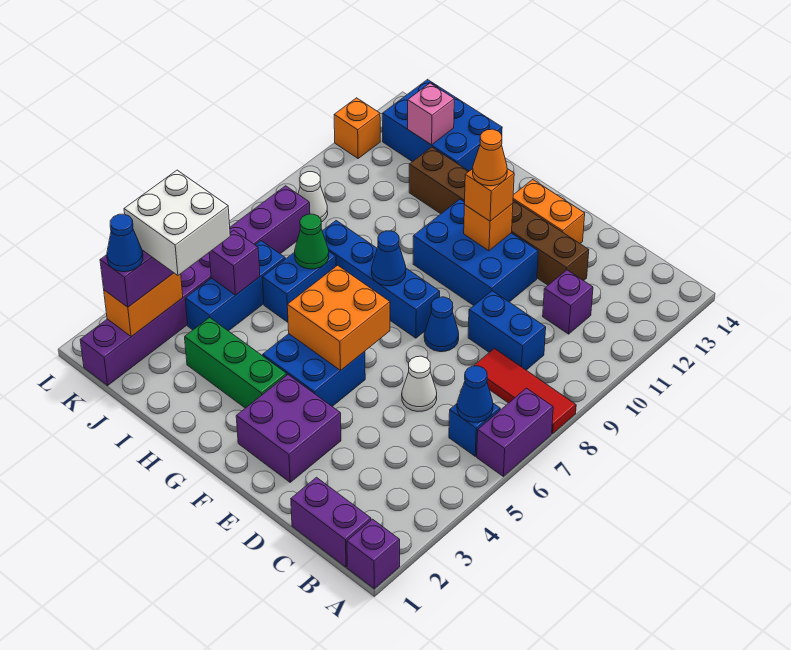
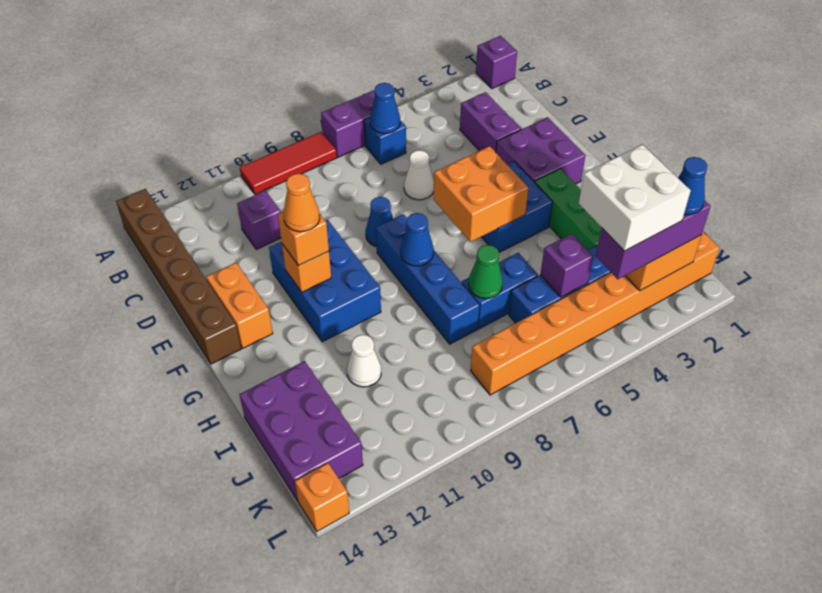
red tile A8:C8 level 1 -> red tile A8:A10 level 1
purple brick B1:C1 level 1 -> purple brick C3:D3 level 1
blue brick C9:D9 level 1 -> none
brown brick D12:I12 level 1 -> brown brick A14:F14 level 1
blue brick I13:K14 level 1 -> purple brick I13:K14 level 1
pink brick J13 level 2 -> none
purple brick K1:K8 level 1 -> orange brick K1:K8 level 1
white cone K9 level 1 -> white cone I11 level 1
orange brick L12 level 1 -> orange brick L14 level 1

